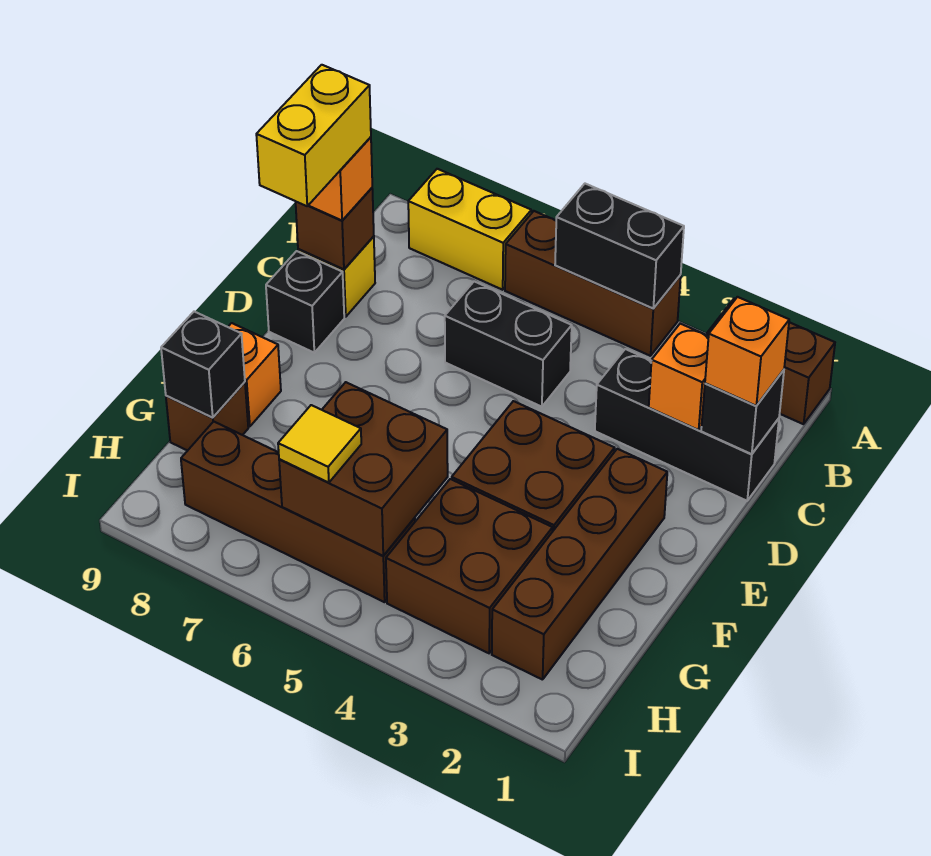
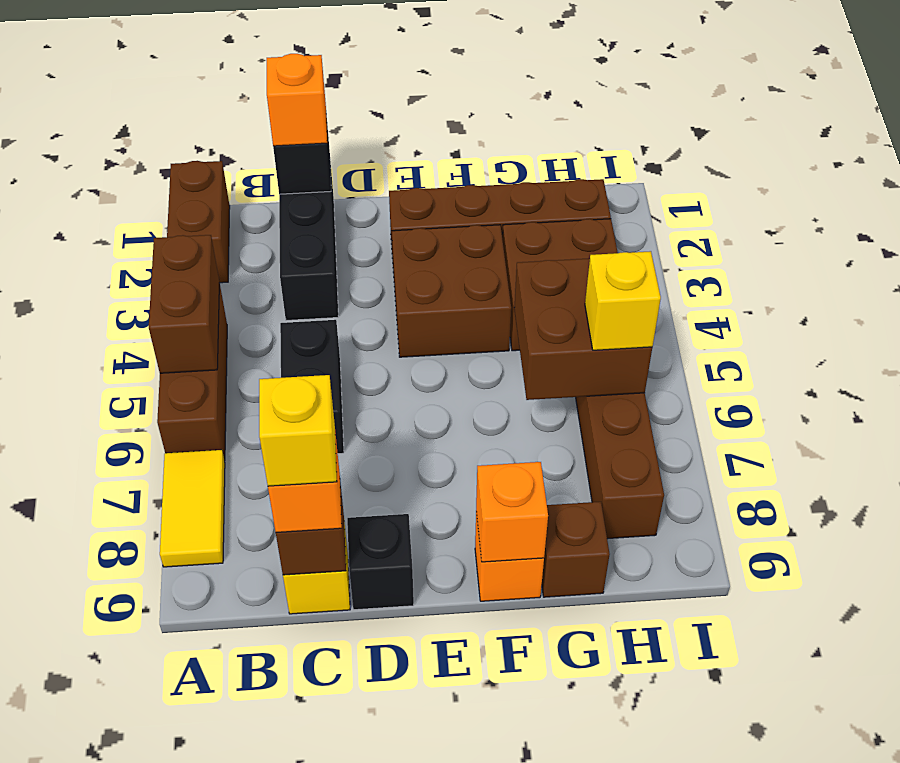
black brick A4:A5 level 2 -> brown brick A4:A5 level 2
yellow brick A7:A8 level 1 -> yellow tile A7:A8 level 1
orange brick C2 level 2 -> orange brick F9 level 2
yellow brick C9:D9 level 4 -> yellow brick C9 level 4
black brick G9 level 2 -> none
yellow tile H6 level 3 -> yellow brick H6 level 3

